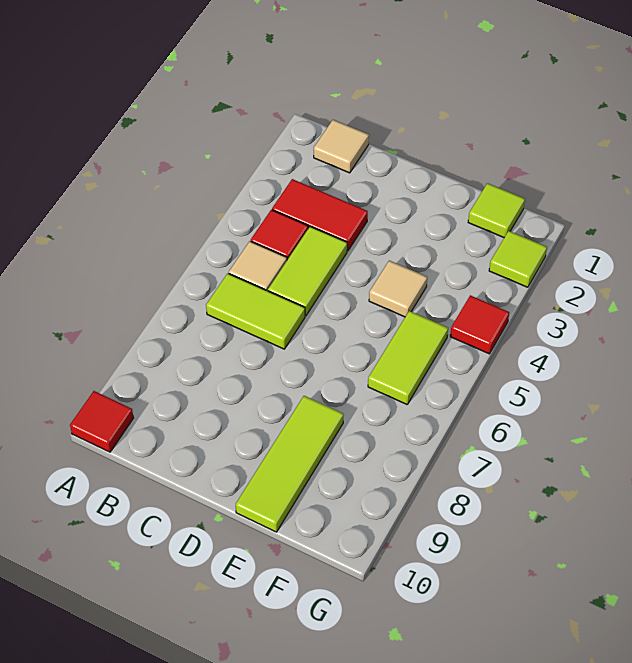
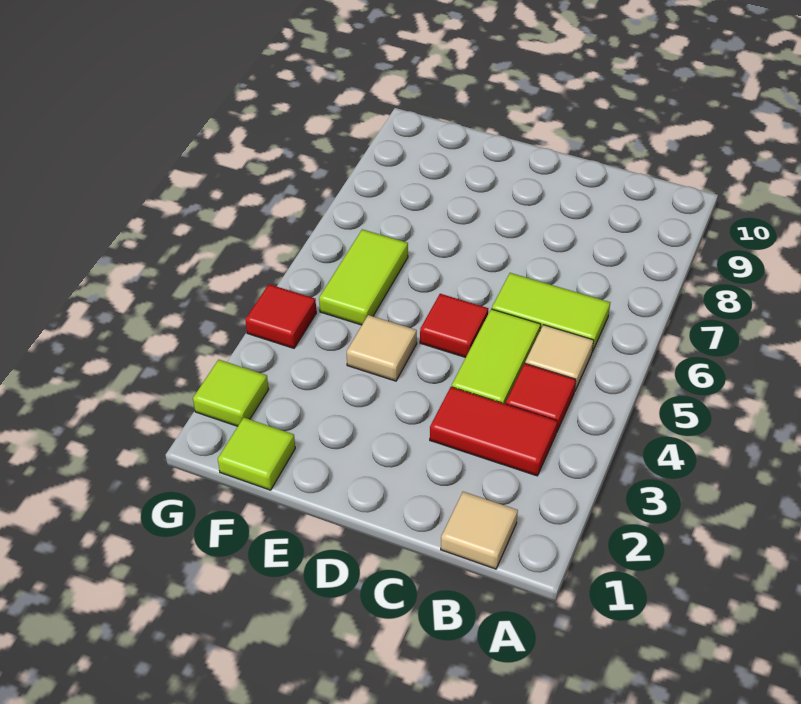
red tile A10 level 1 -> red tile D5 level 1
lime tile E8:E10 level 1 -> none

